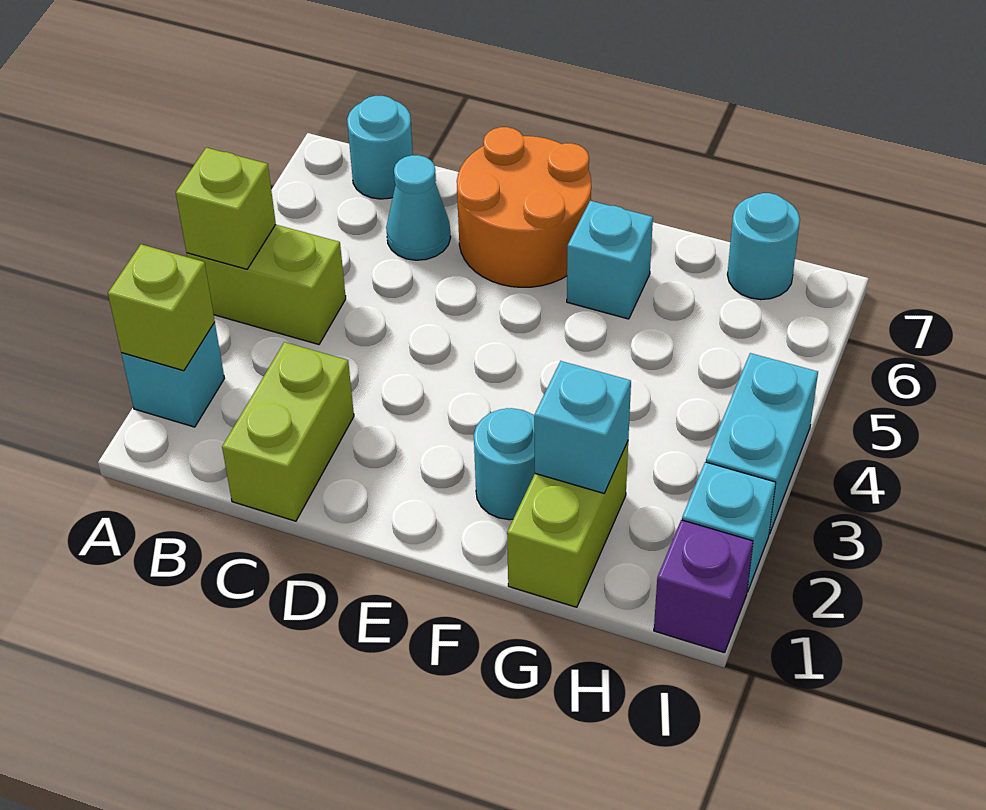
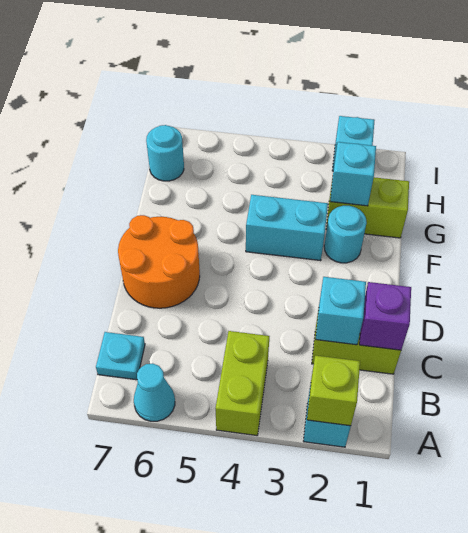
lime brick A4 level 2 -> none
cyan round brick B7 level 1 -> cyan plate B7 level 1
cyan cone C6 level 1 -> cyan cone A6 level 1
cyan brick F6 level 1 -> cyan brick C2 level 2
purple brick I1 level 1 -> purple brick C1 level 2
cyan brick I3:I4 level 1 -> cyan brick F3:F4 level 1

